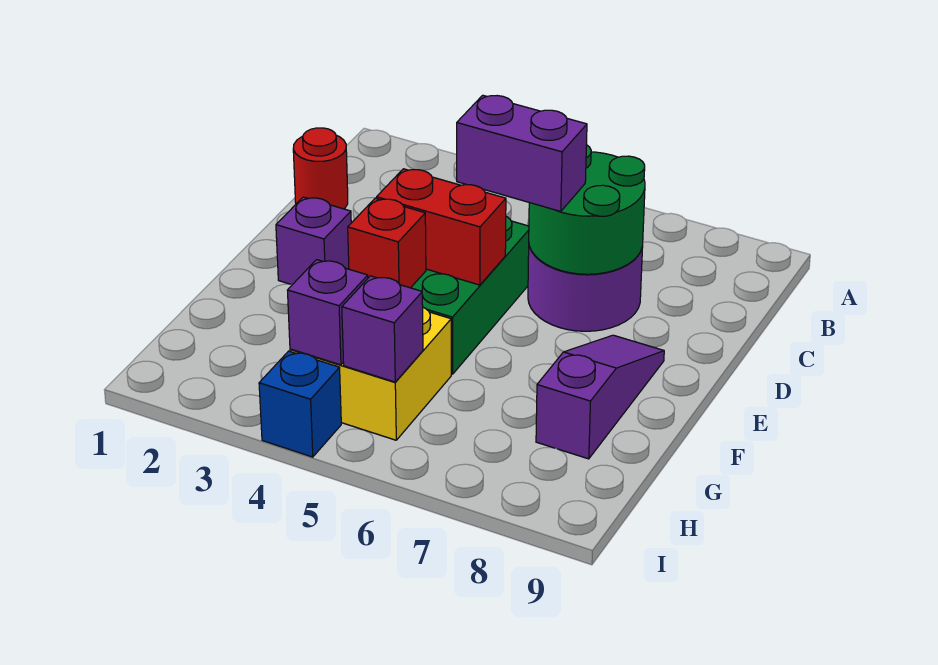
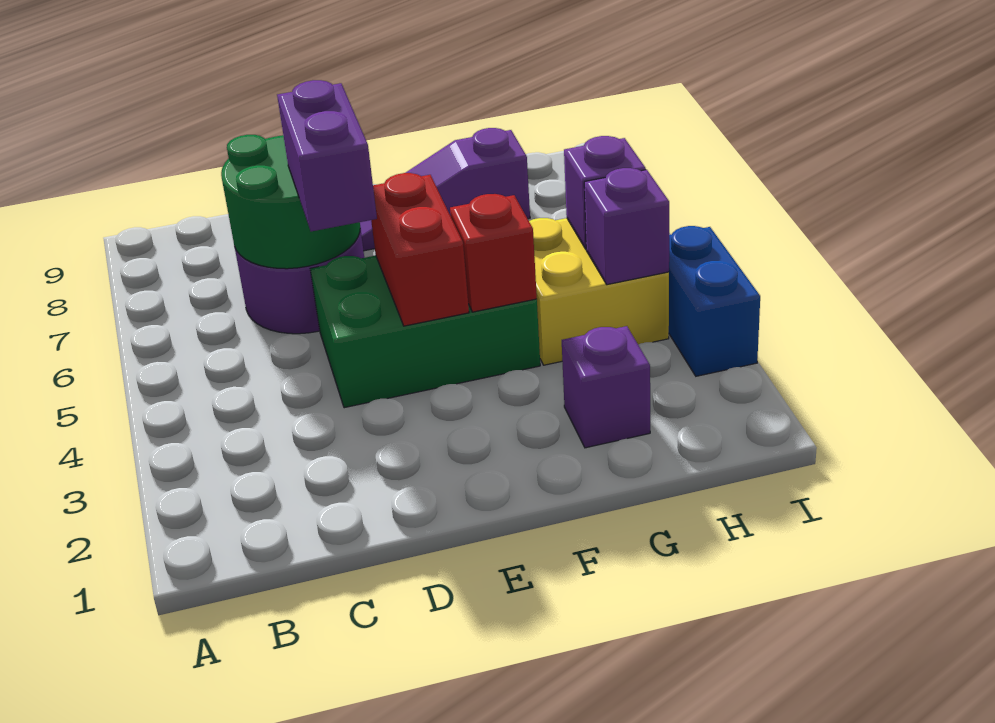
red round brick C1 level 1 -> none
purple brick E2 level 1 -> purple brick G2 level 1
blue brick I4 level 1 -> blue brick I3:I4 level 1

